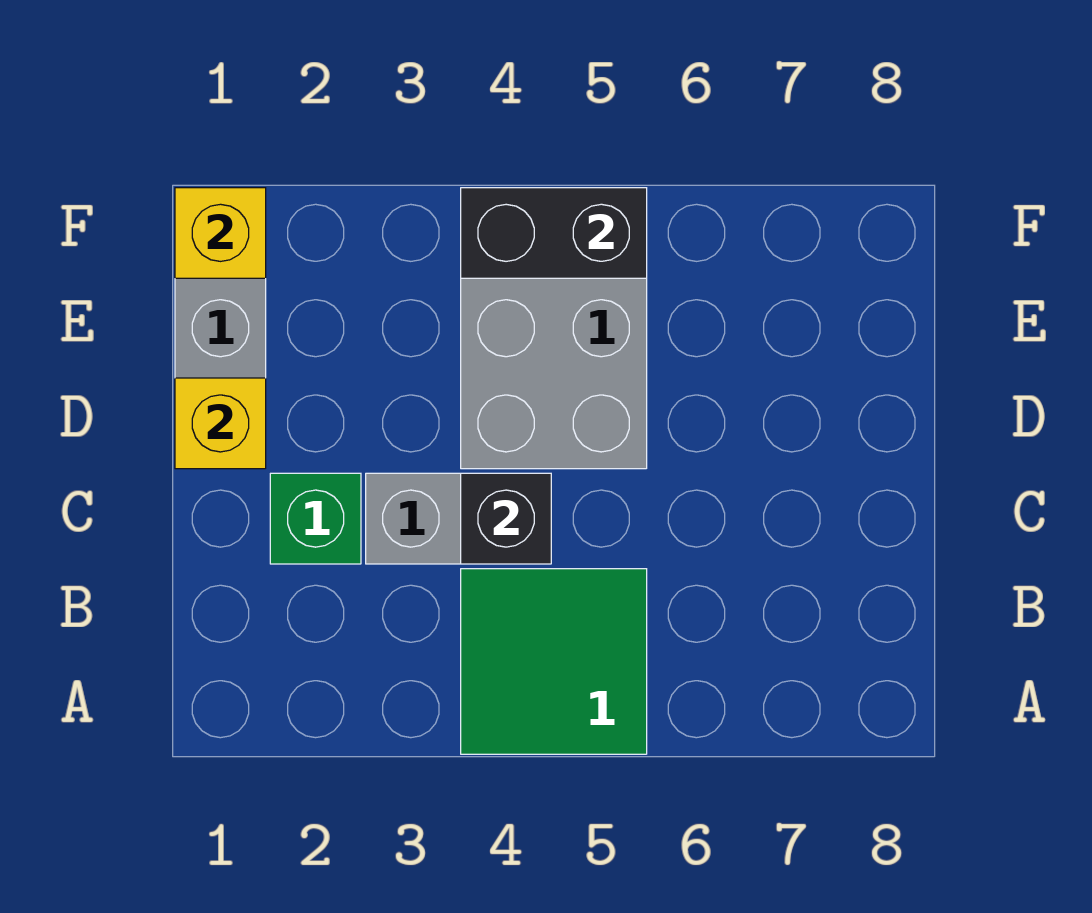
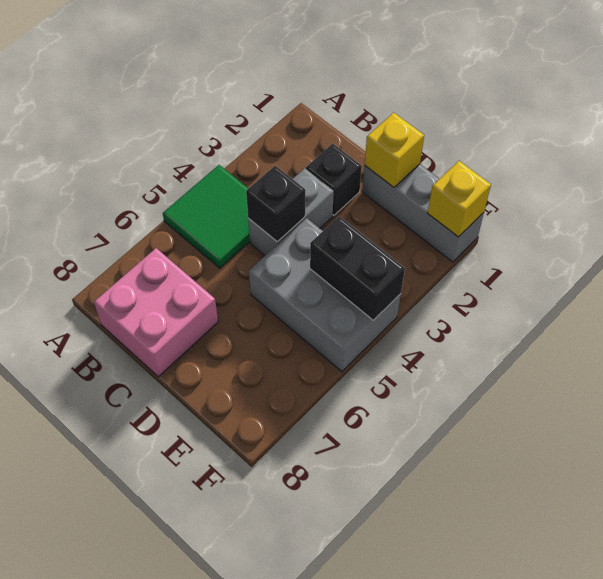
none -> pink brick B7:C8 level 1
green brick C2 level 1 -> black brick C2 level 1
black brick F4:F5 level 2 -> black brick E4:F4 level 2

